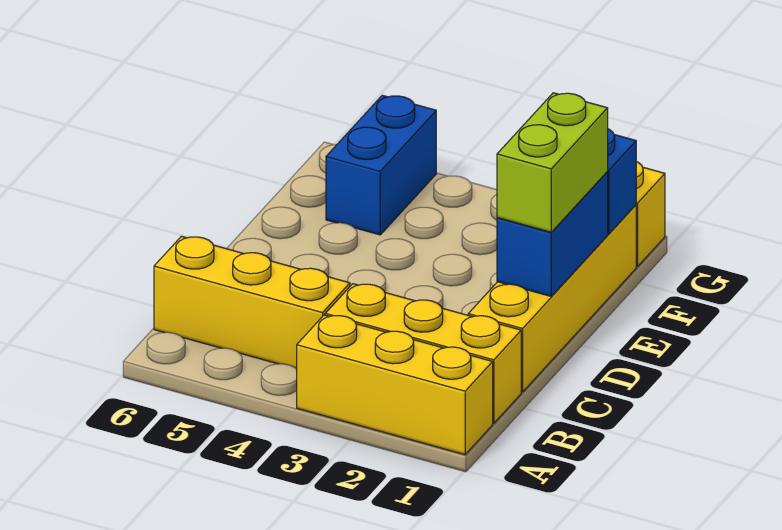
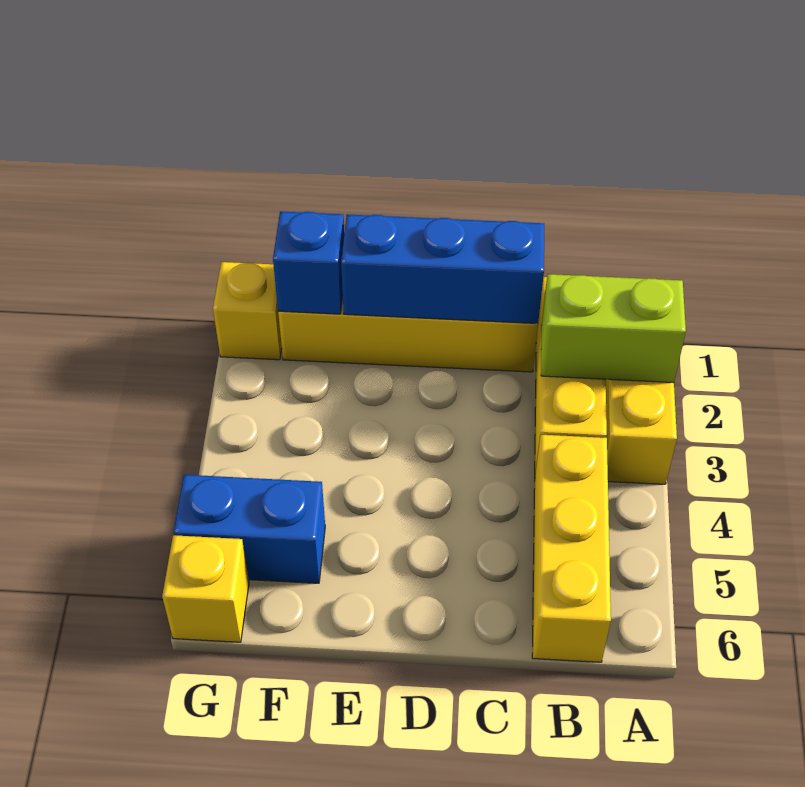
blue brick D1:E1 level 2 -> blue brick C1:E1 level 2
lime brick D1:E1 level 3 -> lime brick A2:B2 level 2
none -> yellow brick G6 level 1

